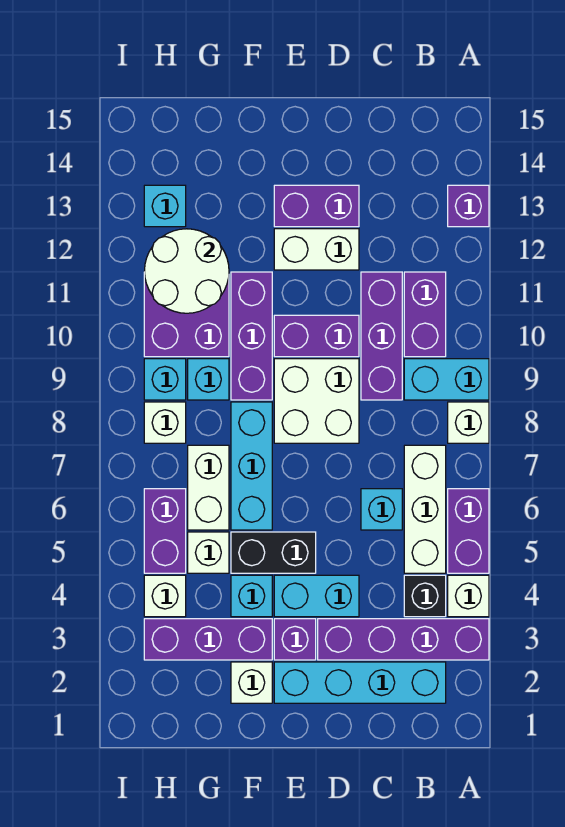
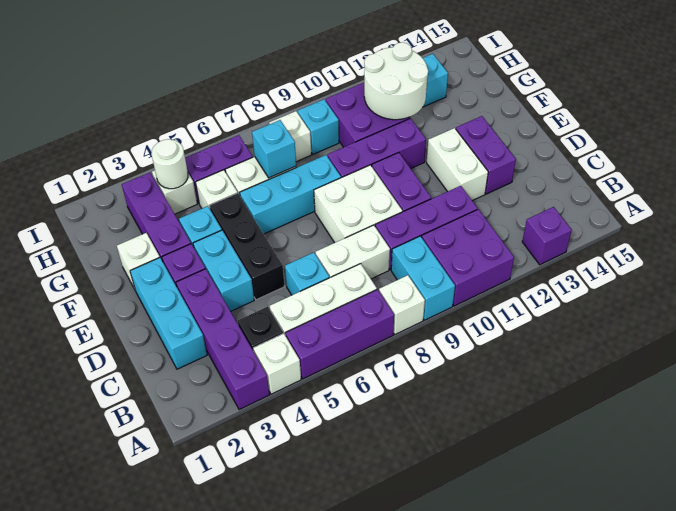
purple brick A5:A6 level 1 -> purple brick A5:A7 level 1
cyan brick B2:E2 level 1 -> cyan brick C2:E2 level 1
purple brick B10:B11 level 1 -> purple brick A10:B11 level 1
none -> white brick C7:C8 level 1
black brick E5:F5 level 1 -> black brick D5:F5 level 1
cyan brick G9 level 1 -> cyan brick G7 level 2
none -> white round brick H4 level 2

